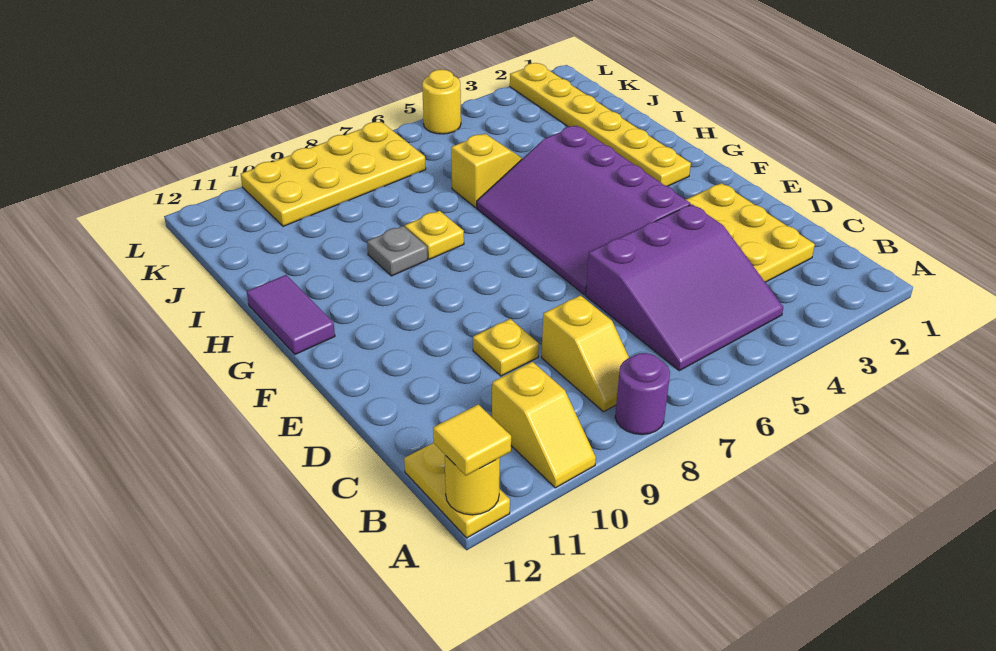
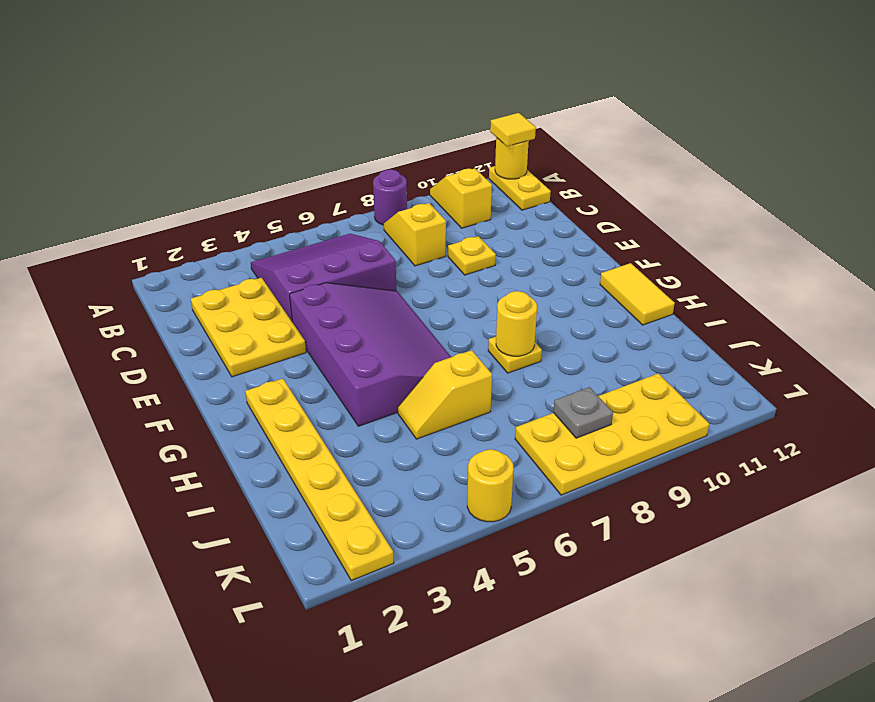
purple tile G12:H12 level 1 -> yellow tile G12:H12 level 1
none -> yellow round brick H8 level 2
grey plate H9 level 1 -> grey plate K8 level 2

